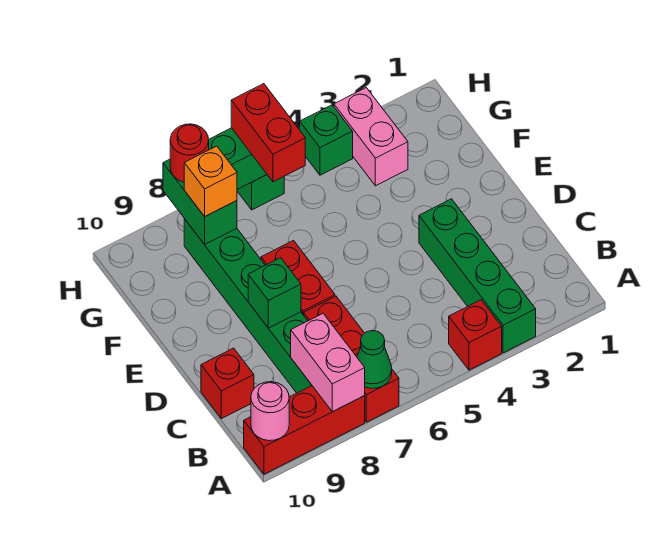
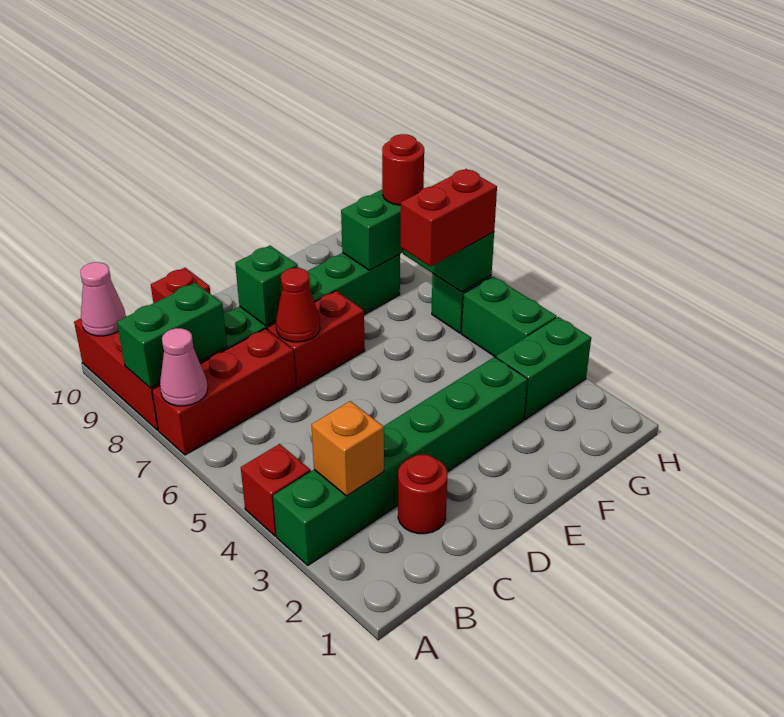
green brick A3:D3 level 1 -> green brick A3:F3 level 1
green cone A7 level 2 -> pink cone A7 level 2
pink brick A8:B8 level 2 -> green brick A8:B8 level 2
pink round brick A10 level 2 -> pink cone A10 level 2
none -> red round brick C2 level 1
none -> red cone D7 level 2
pink brick G3:H3 level 1 -> green brick G3:H3 level 1
orange brick G8 level 3 -> orange brick B3 level 2
green brick H4 level 1 -> green brick H4:H5 level 1

